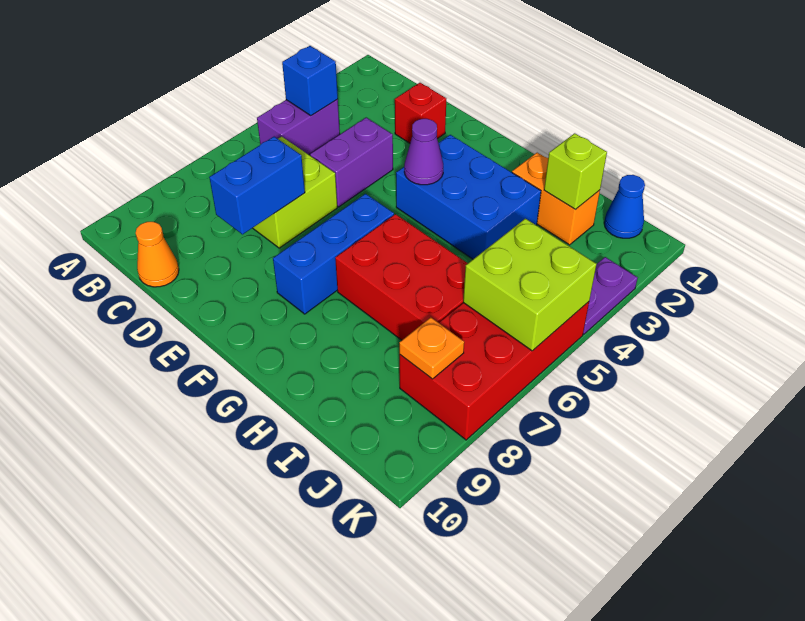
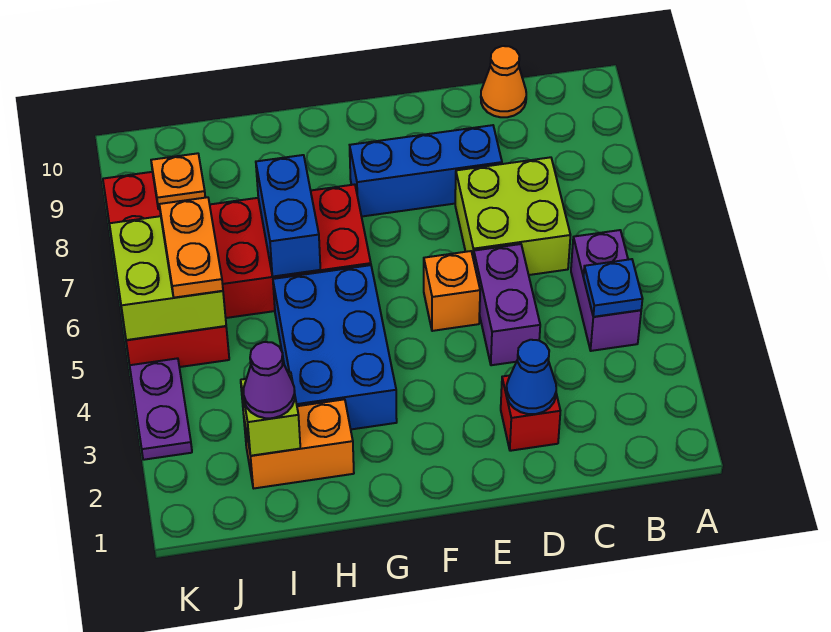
blue brick B4 level 2 -> blue plate B4 level 2
blue brick D7:D8 level 2 -> blue brick H6:H7 level 2
none -> orange brick E5 level 1
blue brick F3:H4 level 1 -> blue brick G3:H5 level 1
purple cone F4 level 2 -> purple cone I2 level 3
blue brick F6:F8 level 1 -> blue brick D8:F8 level 1
blue cone J1 level 1 -> blue cone D2 level 2
none -> orange plate J5:J6 level 3

